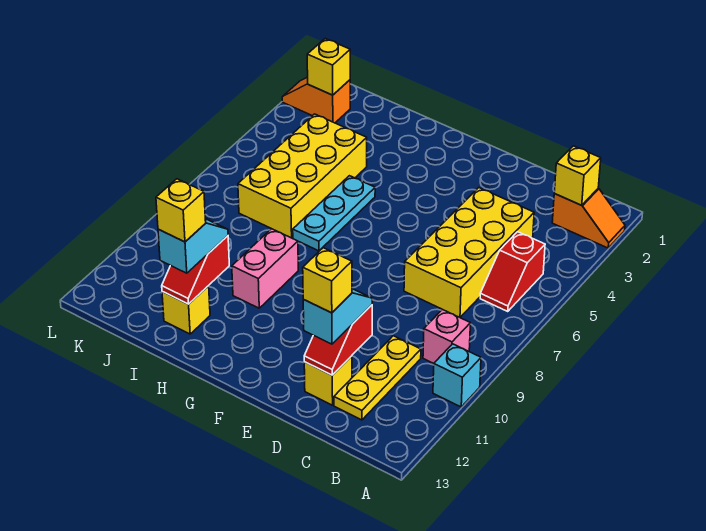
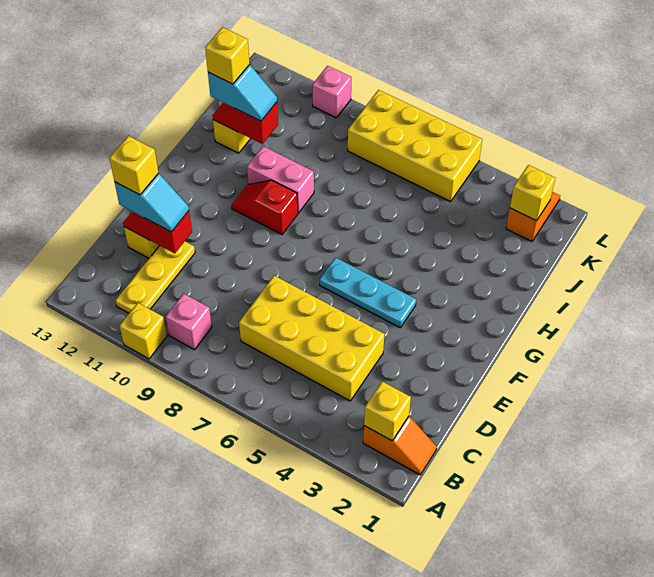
orange slope A2:B2 level 1 top B -> orange slope B1:B2 level 1 top 2
cyan brick A10 level 1 -> yellow brick A10 level 1
red slope B5:B6 level 1 top 5 -> red slope G9:G10 level 1 top 9
yellow plate C10:C12 level 1 -> yellow plate B11:D11 level 1
cyan plate H5:H7 level 1 -> cyan plate F4:F6 level 1
yellow brick I4:J7 level 1 -> yellow brick K5:L8 level 1
none -> pink brick L10 level 1

